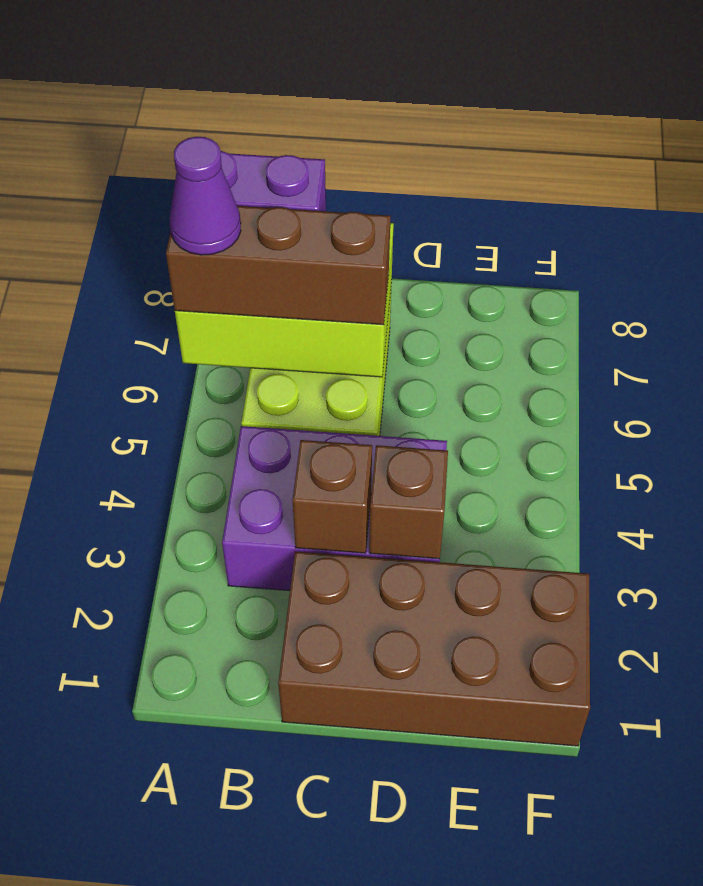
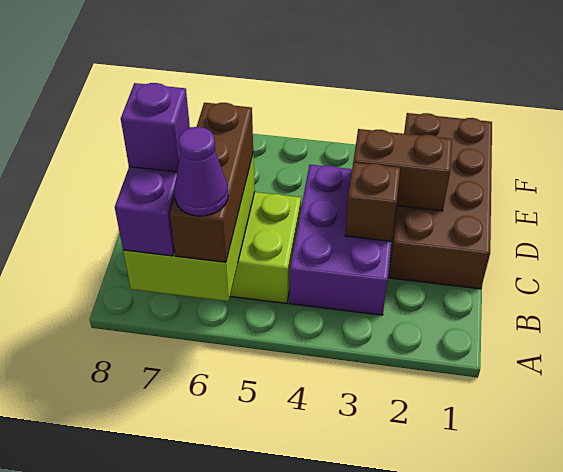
none -> purple brick B7 level 4
brown brick D3 level 2 -> brown brick D2:D3 level 2

